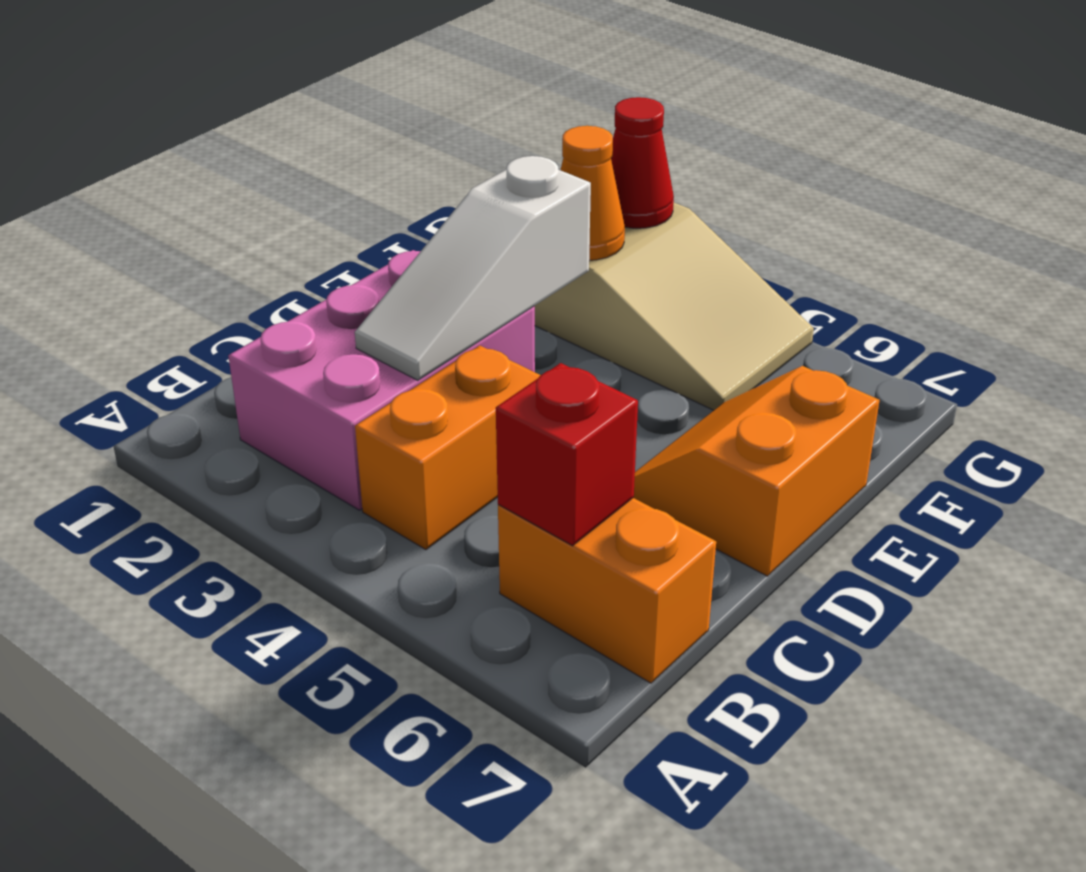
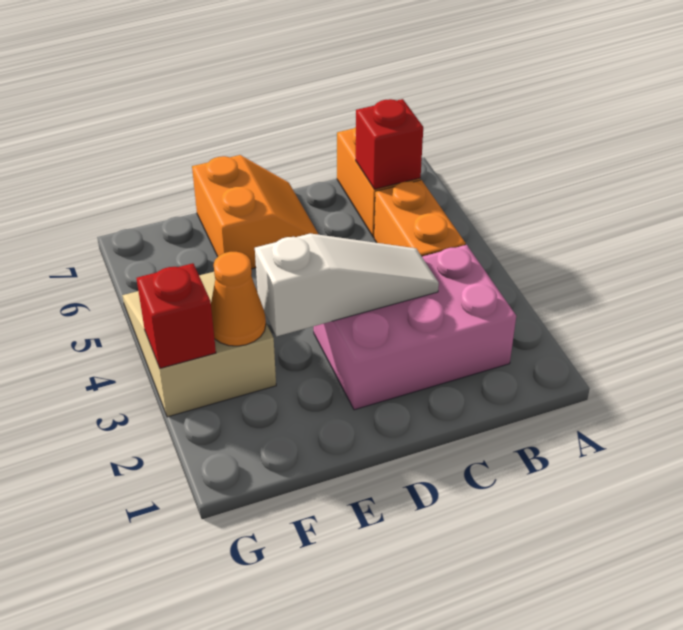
orange brick B4:C4 level 1 -> orange brick B4:B5 level 1
orange slope D6:E7 level 1 top 7 -> orange slope D6:E7 level 1 top E
red cone G3 level 2 -> red brick G3 level 2

